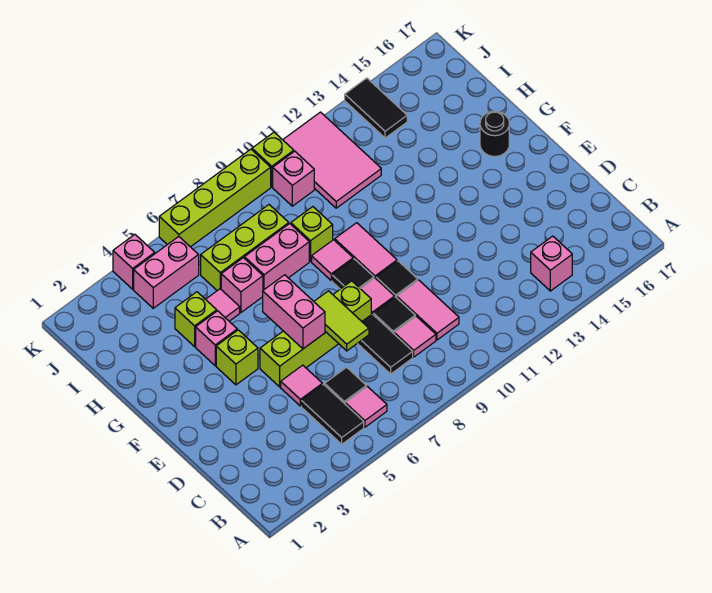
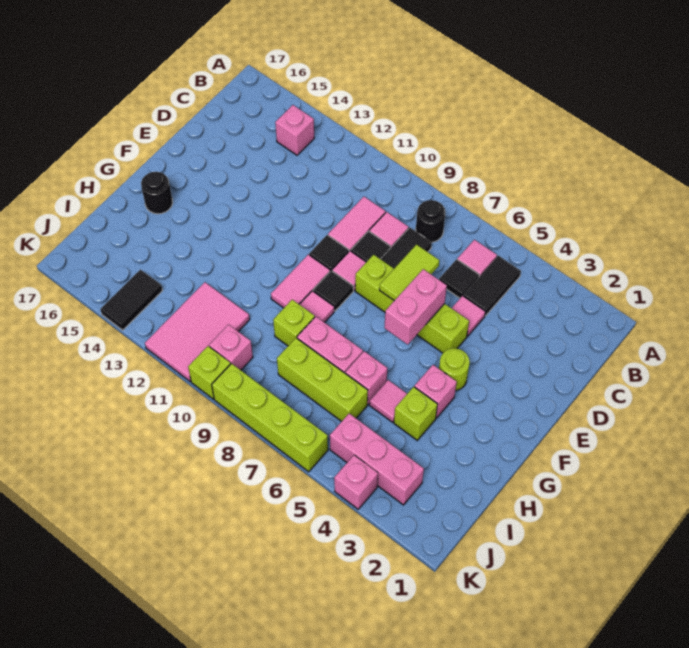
none -> black round brick B8 level 1
lime brick F4 level 1 -> lime round brick F4 level 1
pink brick J4:J5 level 1 -> pink brick J3:J5 level 1

